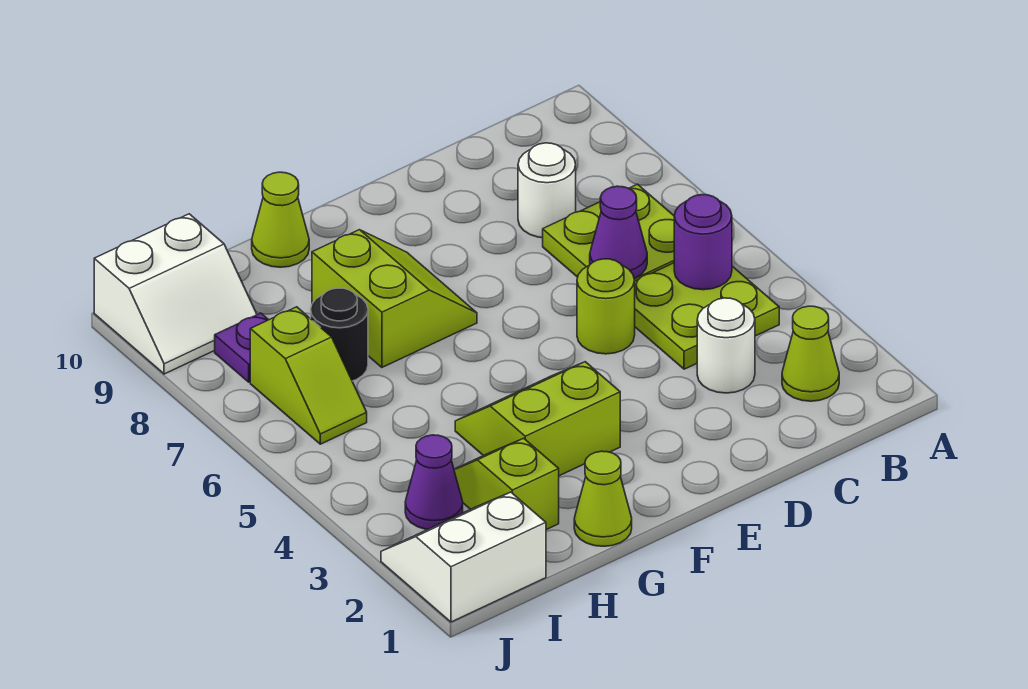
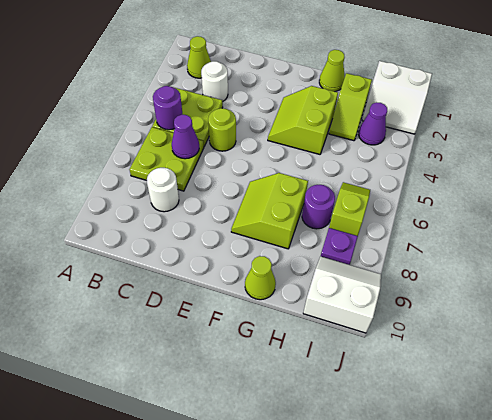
lime slope F3:G4 level 1 top 3 -> lime slope F3:G4 level 1 top G
black round brick H7 level 1 -> purple round brick H7 level 1

